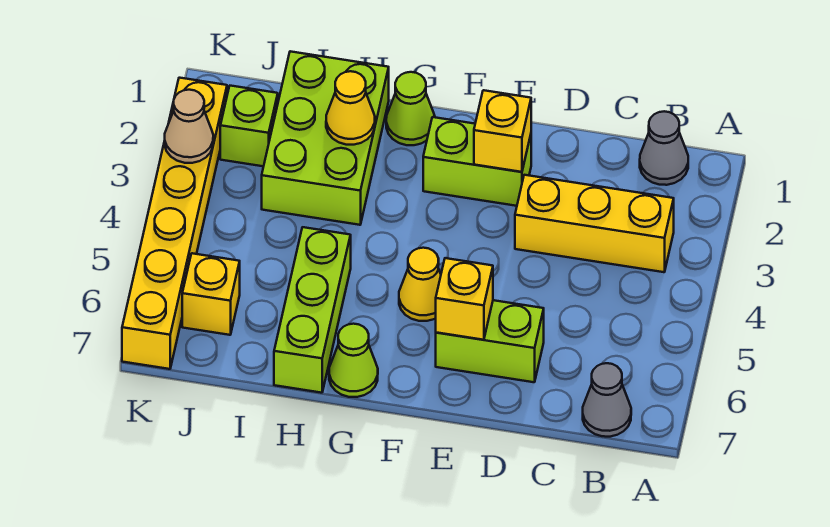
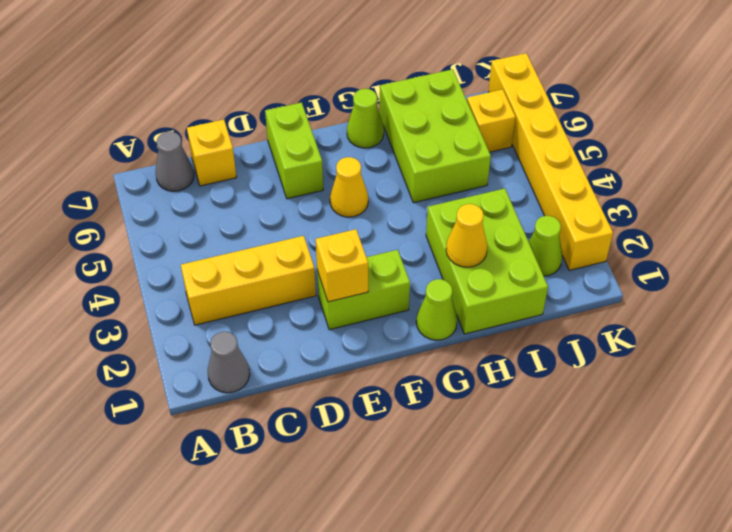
lime brick D6:E6 level 1 -> lime brick E6:E7 level 1
yellow brick E6 level 2 -> yellow brick C7 level 1
lime brick H5:H7 level 1 -> lime brick H5:I7 level 1
lime brick J2 level 1 -> lime cone J2 level 1
tan cone K3 level 2 -> none

